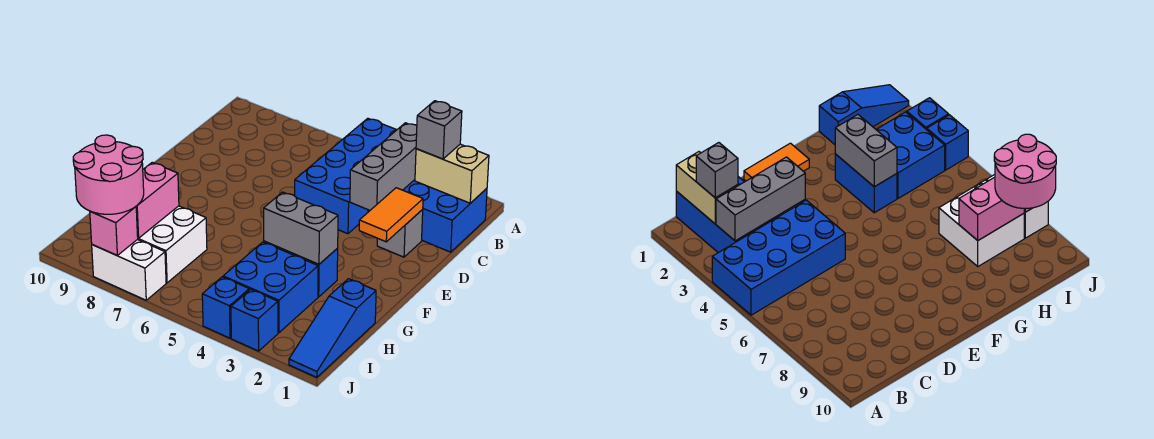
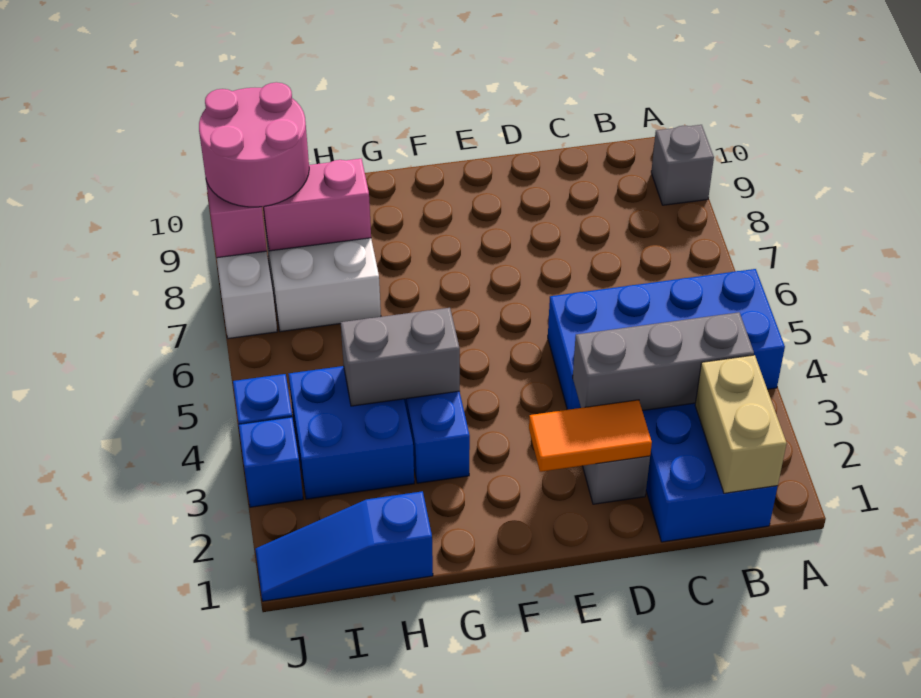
grey brick B2 level 3 -> grey brick A9 level 1
grey brick G3:G4 level 2 -> grey brick G4:H4 level 2

